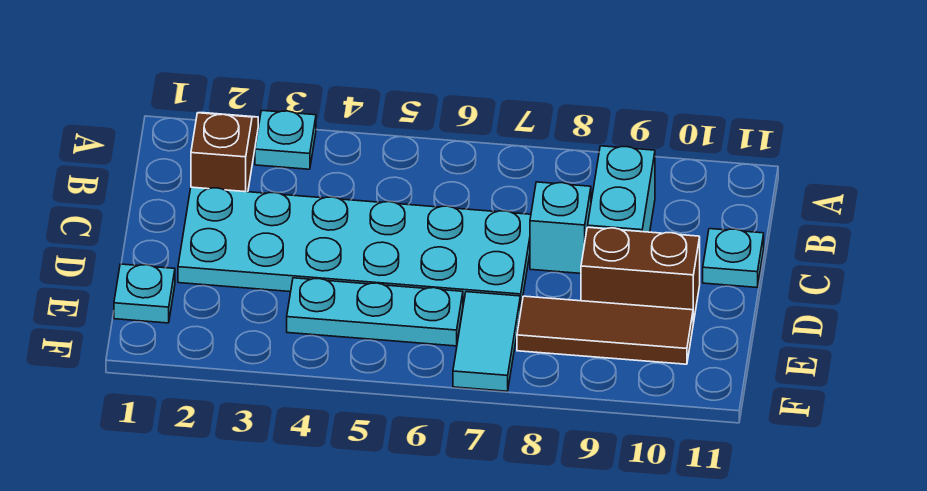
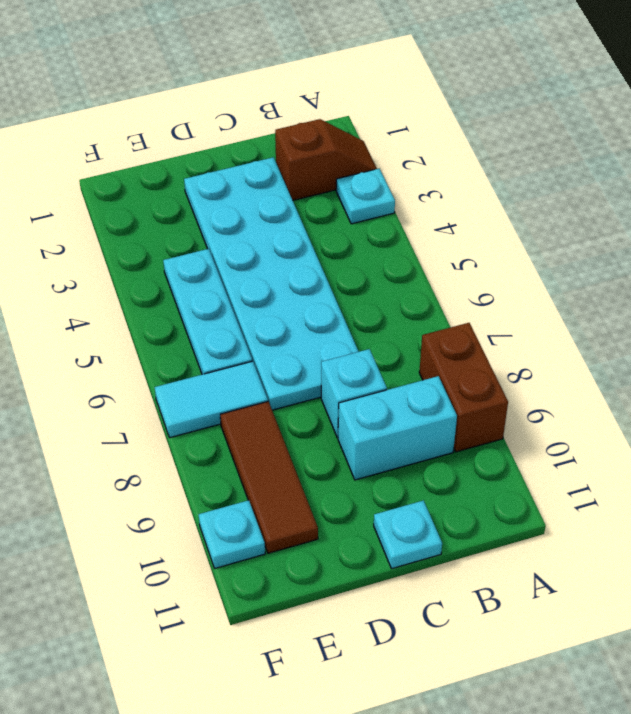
brown brick D9:D10 level 1 -> brown brick A8:A9 level 1
cyan plate E1 level 1 -> cyan plate F10 level 1

